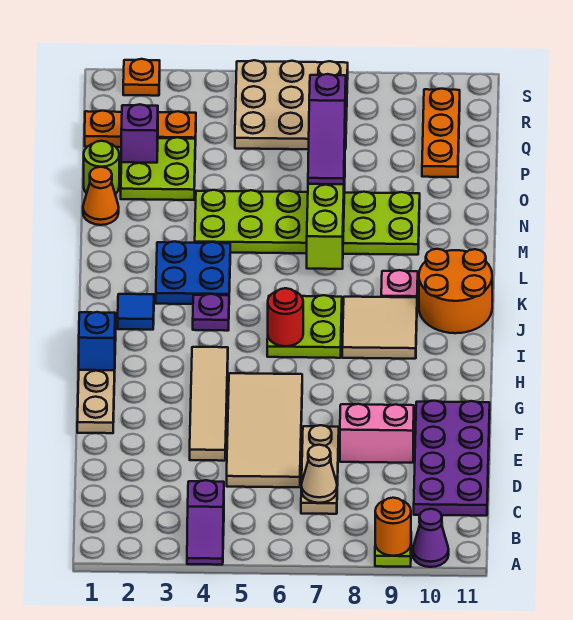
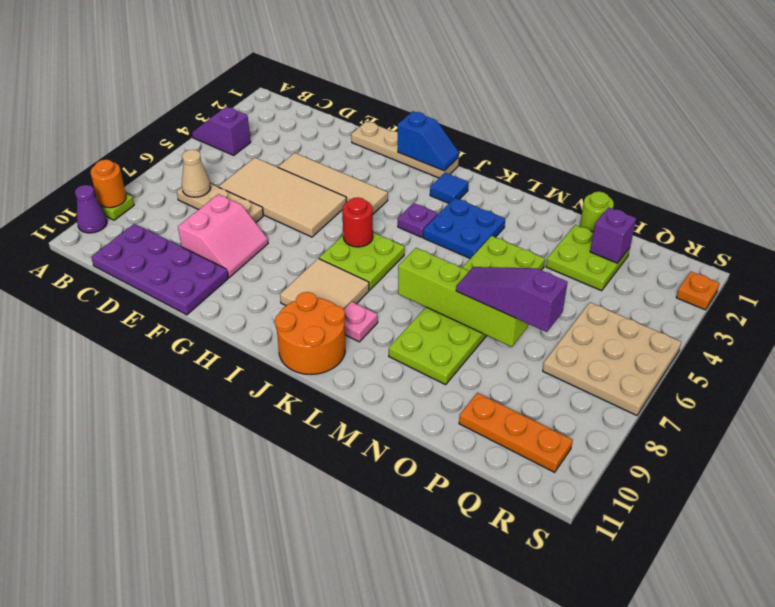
orange cone N1 level 1 -> none
orange plate Q1:Q3 level 1 -> none

